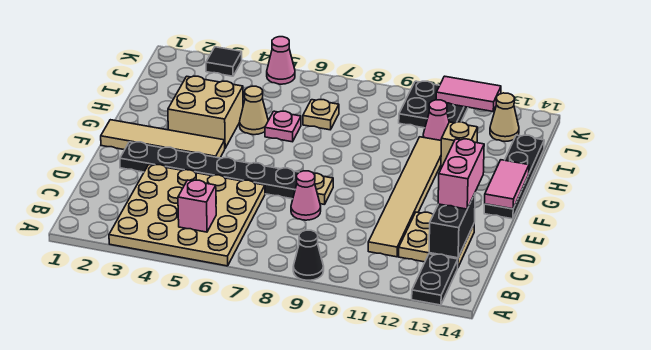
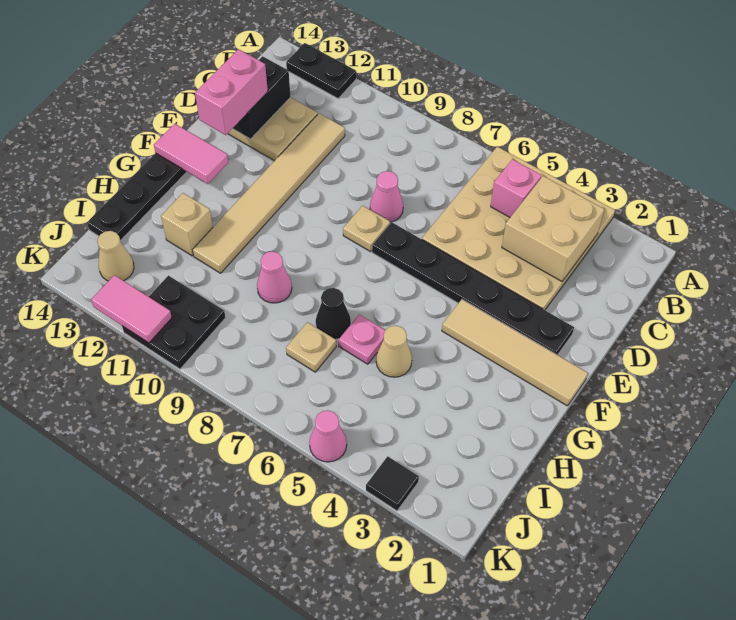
black cone A9 level 1 -> black cone H7 level 1
black plate A13:B13 level 1 -> black plate A12:A13 level 1
pink tile F14:G14 level 2 -> pink tile F13:F14 level 2
tan brick G3:H4 level 1 -> tan brick B3:C4 level 2
pink cone I11 level 1 -> pink cone H9 level 1

